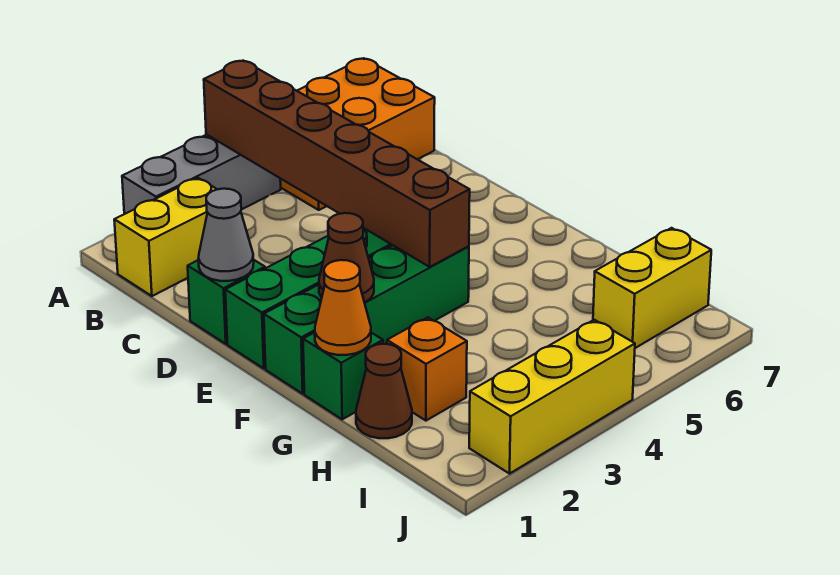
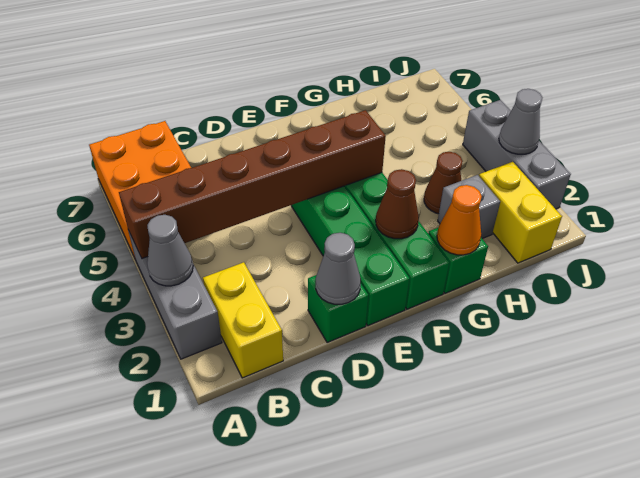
none -> grey cone A3 level 2
brown cone H1 level 1 -> brown cone H3 level 1
orange brick H2 level 1 -> grey brick H2 level 1
yellow brick I6:I7 level 1 -> yellow brick I1:I2 level 1
yellow brick J2:J4 level 1 -> grey brick J2:J4 level 1
none -> grey cone J3 level 2

